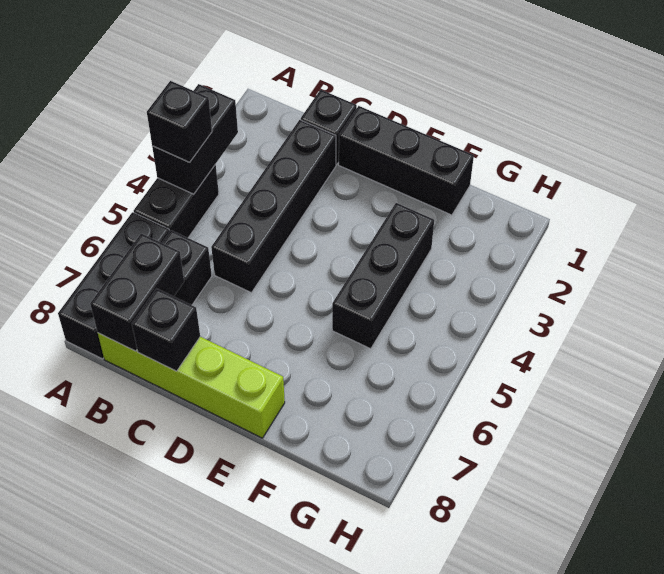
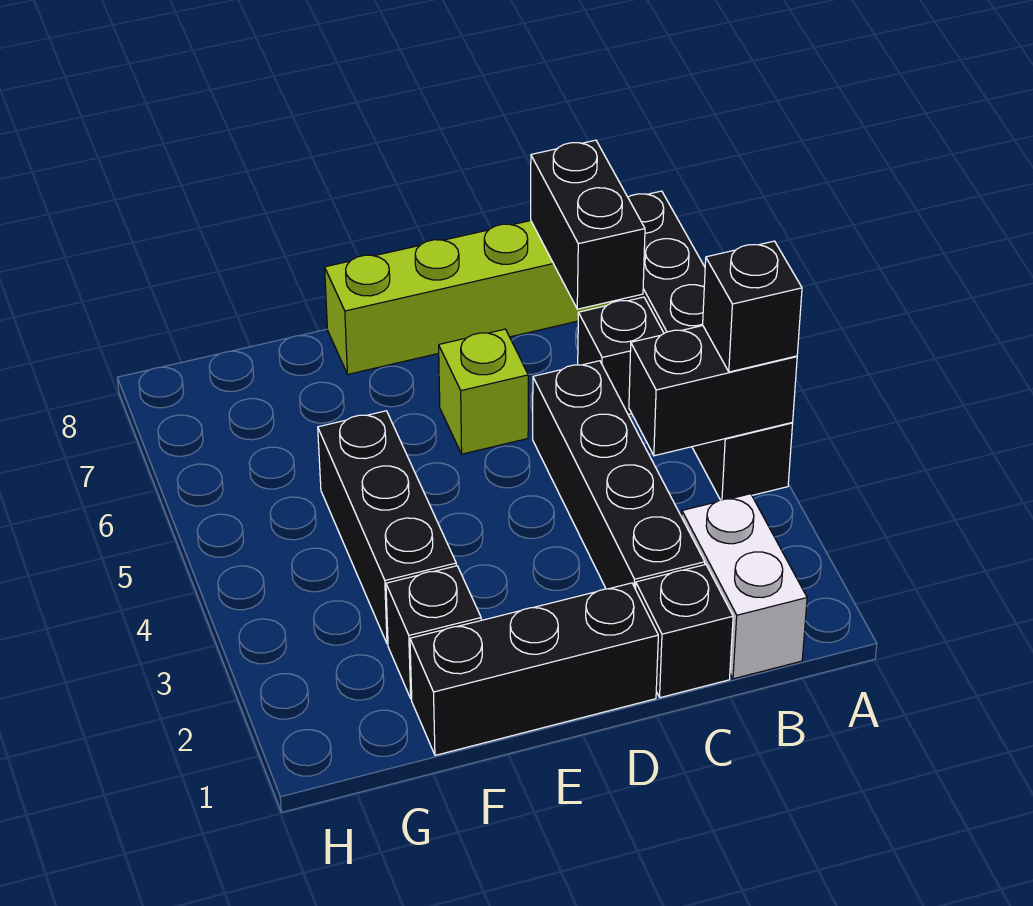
black brick A3:A4 level 2 -> black brick A4:B4 level 2
none -> white brick B1:B2 level 1
black brick C8 level 2 -> black brick F2 level 1
none -> lime brick D6 level 1

